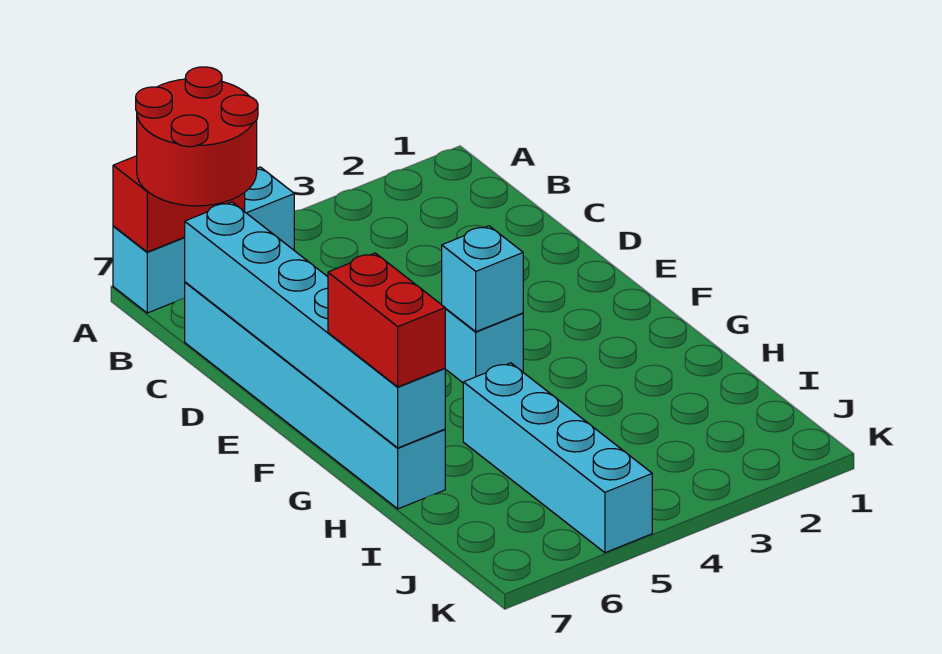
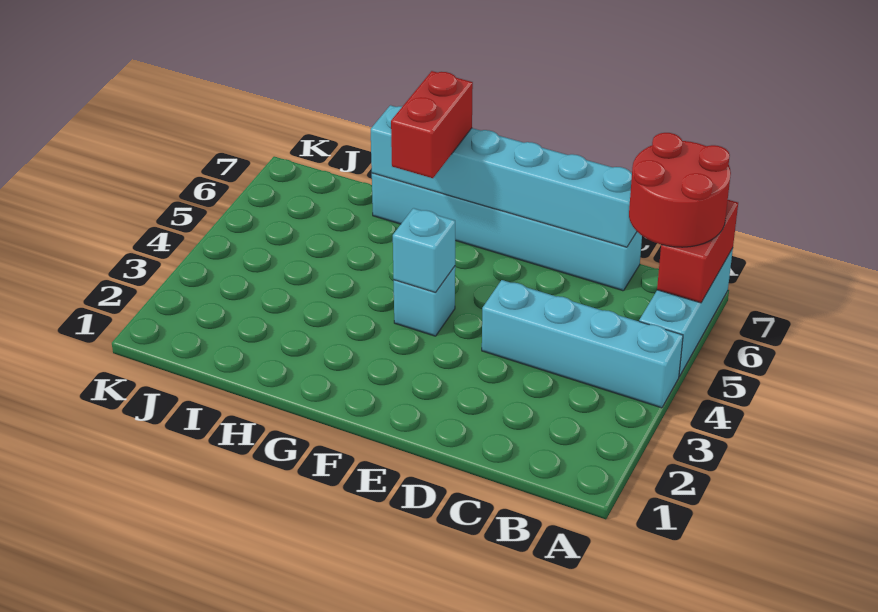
red brick G7:H7 level 3 -> red brick G6:G7 level 3
cyan brick H5:K5 level 1 -> cyan brick A4:D4 level 1

